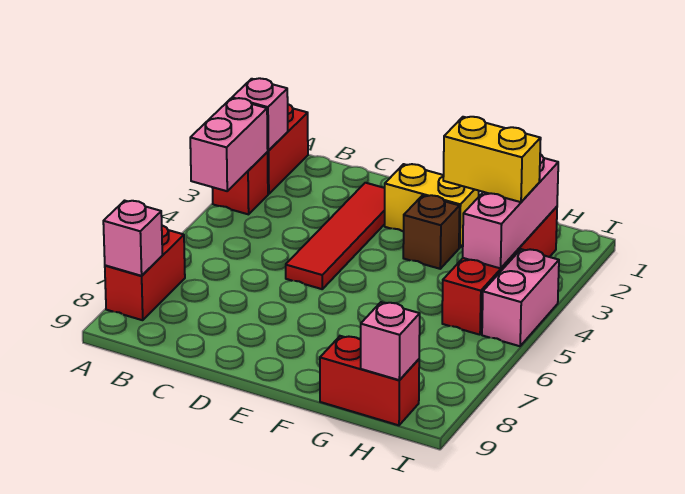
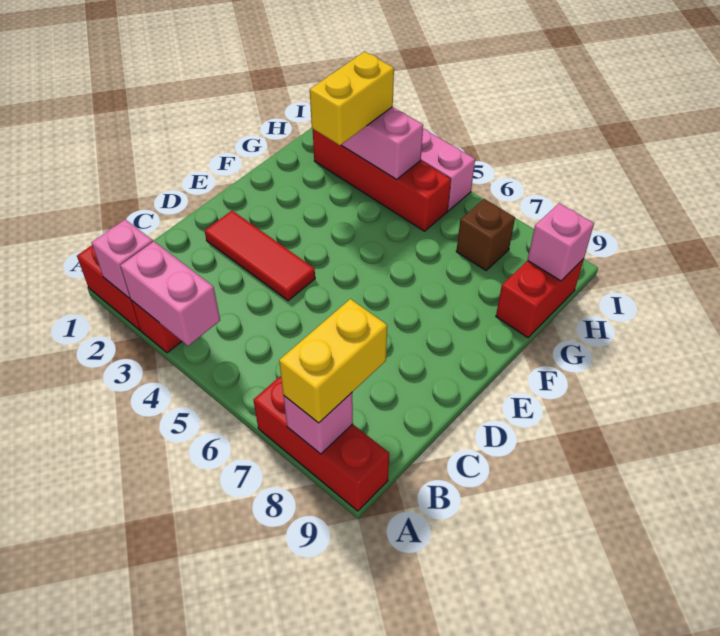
red brick A7:A8 level 1 -> red brick A7:A9 level 1
red tile D2:D5 level 1 -> red tile D2:D4 level 1
yellow brick E2:F2 level 1 -> yellow brick A8:B8 level 3
brown brick F3 level 1 -> brown brick H7 level 1

